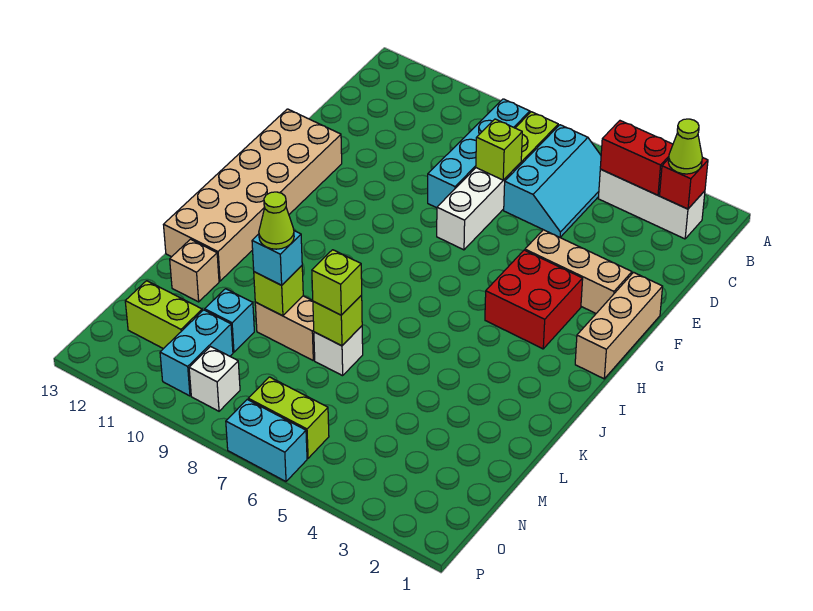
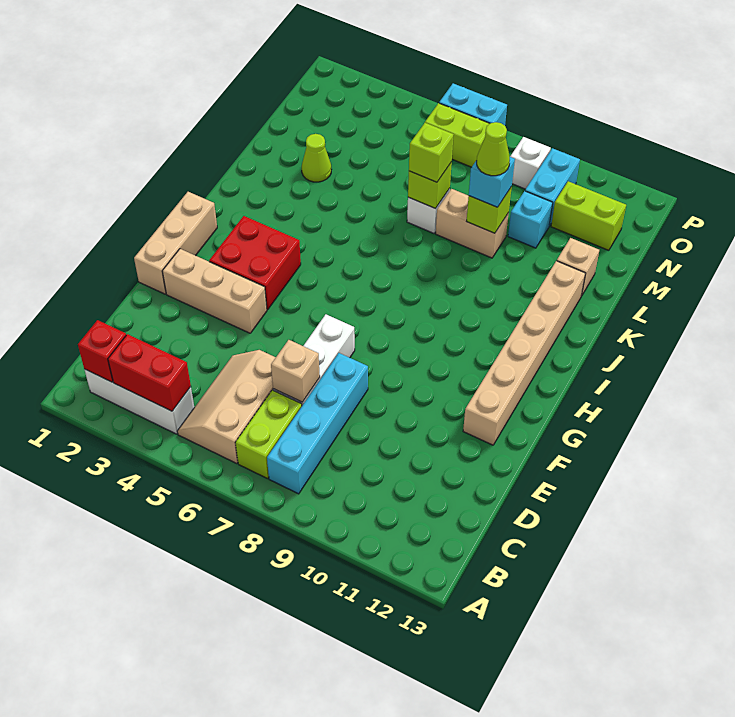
lime cone B2 level 3 -> lime cone L3 level 1
cyan slope B5:D6 level 1 top 6 -> tan slope B5:D6 level 1 top 6
lime brick D7 level 2 -> tan brick D7 level 2
tan brick F12:K13 level 1 -> tan brick F12:K12 level 1

